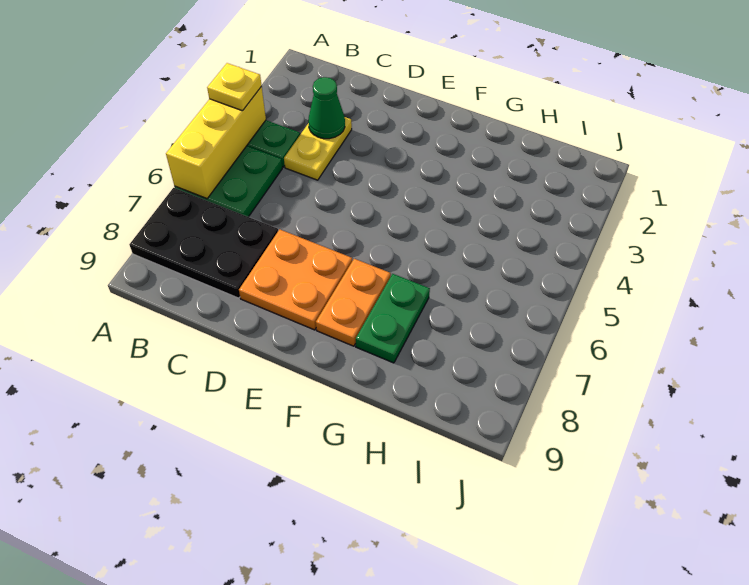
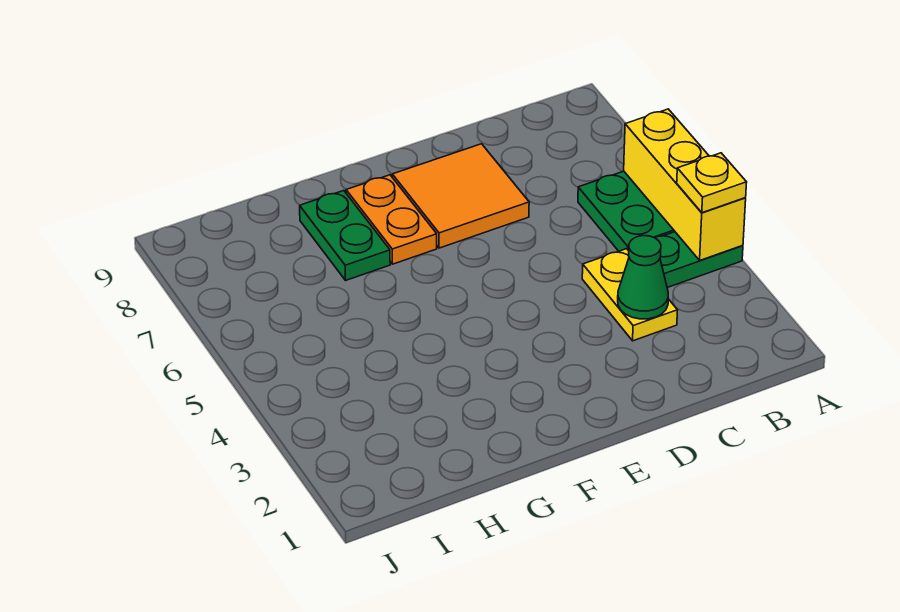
black plate A7:C8 level 1 -> none
orange plate D7:E8 level 1 -> orange tile D7:E8 level 1

